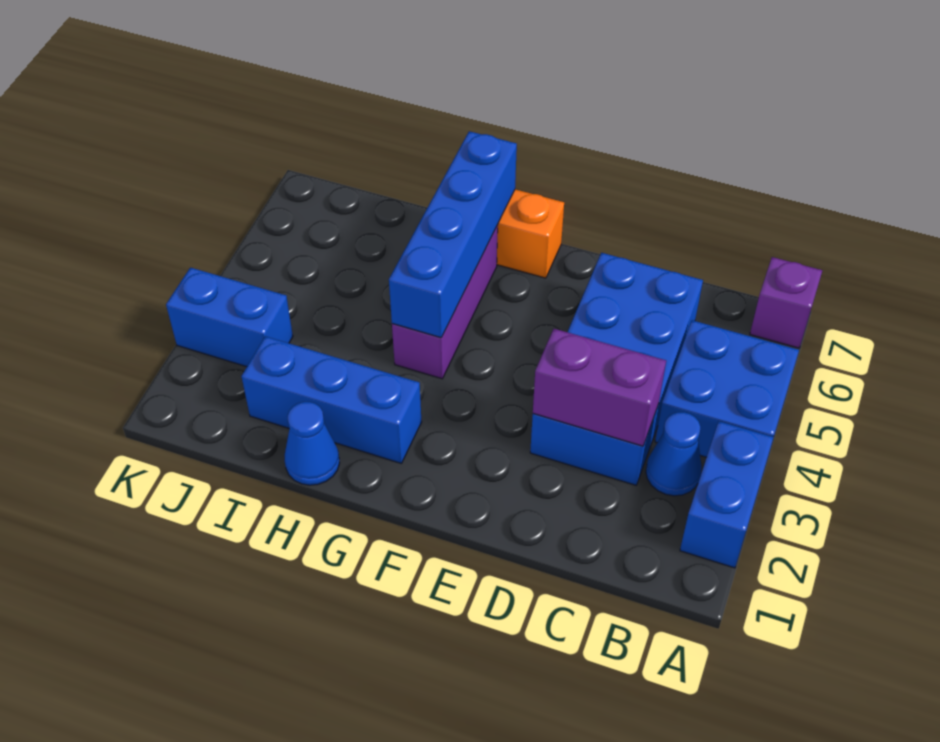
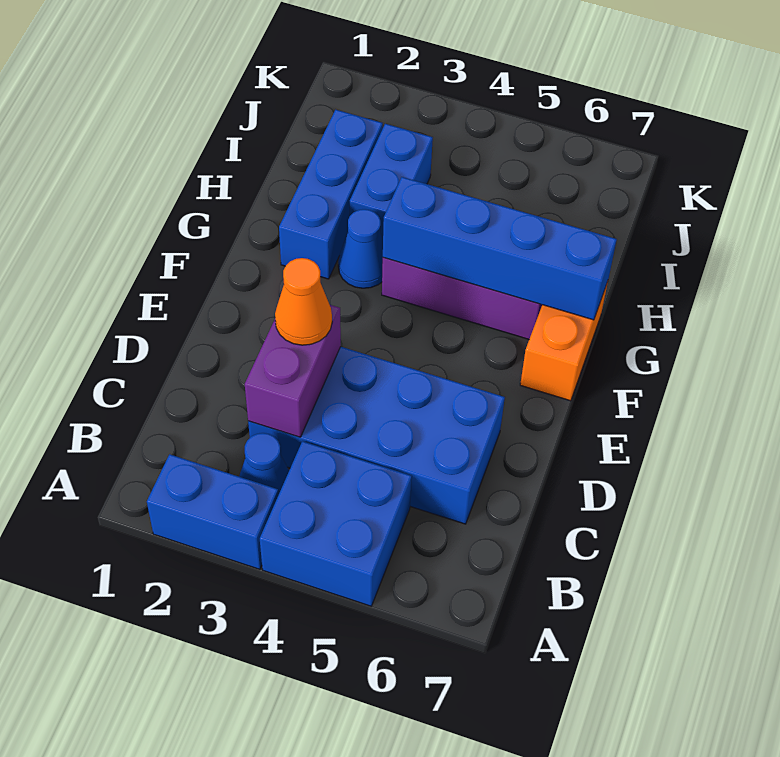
purple brick A7 level 1 -> none
none -> orange cone D3 level 3
blue cone H1 level 1 -> blue cone G3 level 1
blue brick J3:K3 level 1 -> blue brick H3:I3 level 1

